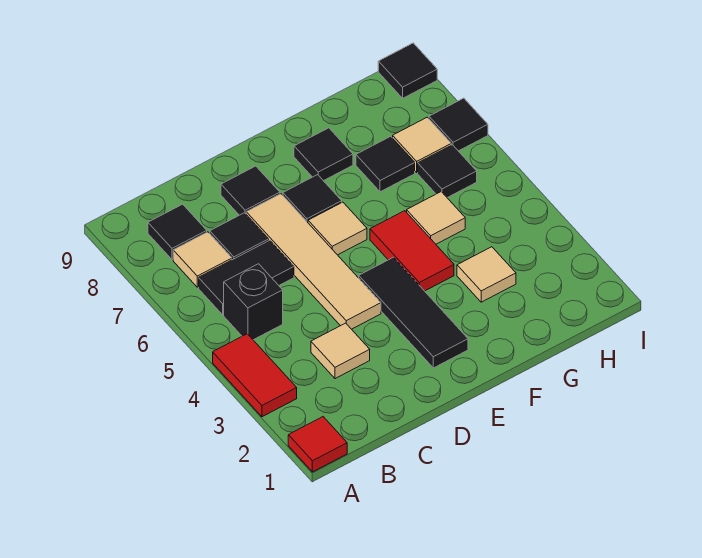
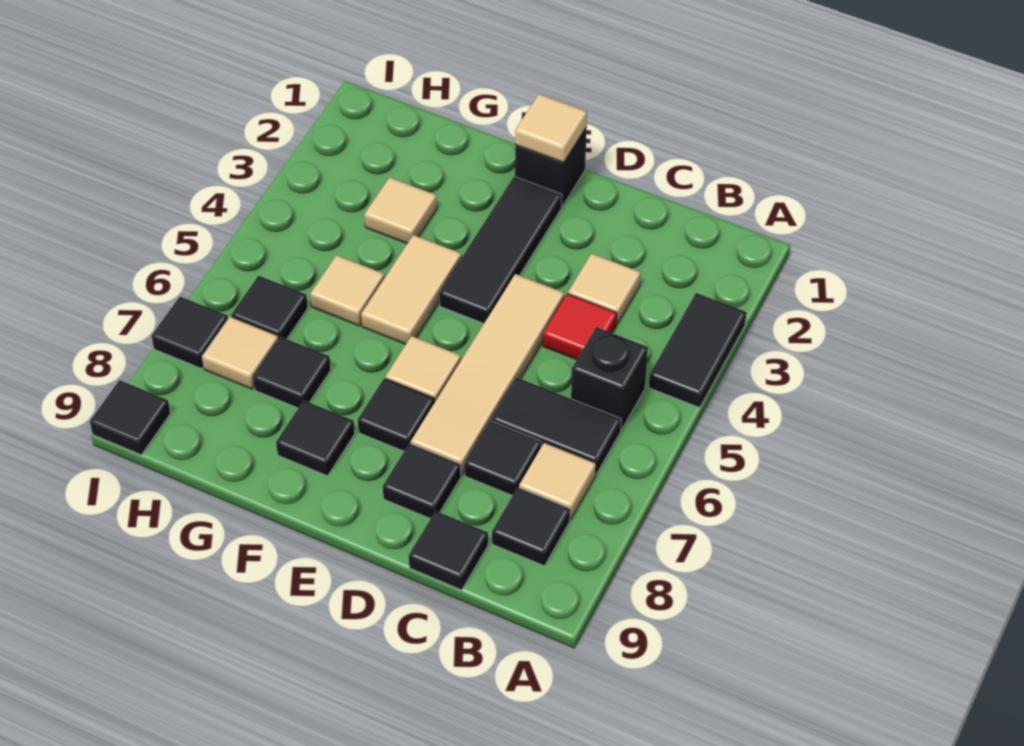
red tile A1 level 1 -> red tile C4 level 1
red tile A3:A4 level 1 -> black tile A3:A4 level 1
none -> black tile C9 level 1
none -> black brick E1 level 1
none -> tan tile E1 level 2
red tile F4:F5 level 1 -> tan tile F4:F5 level 1

